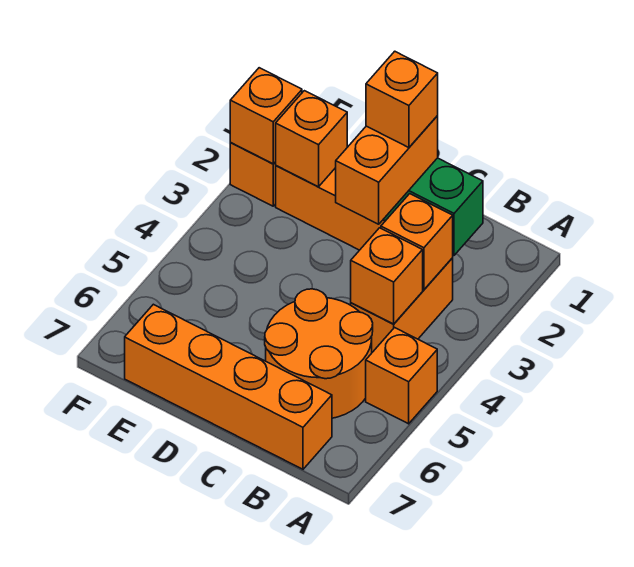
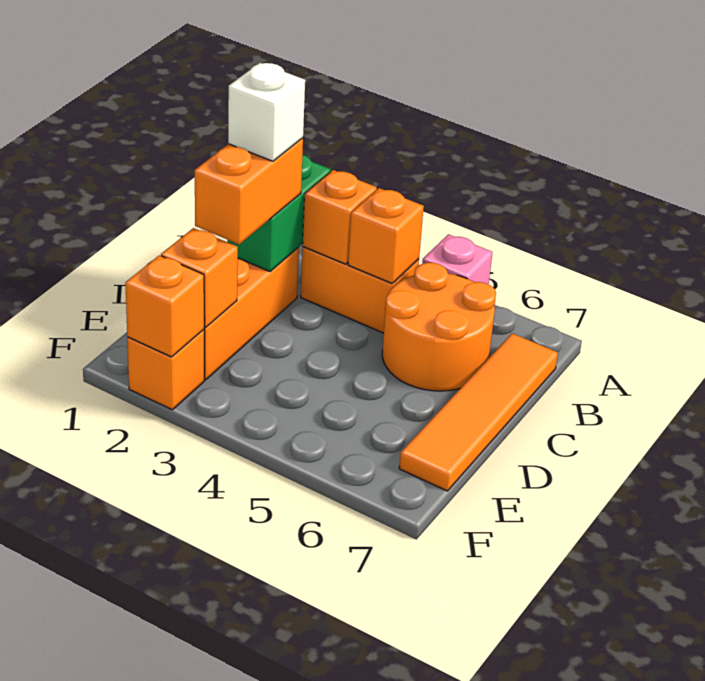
orange brick A5 level 1 -> pink brick A5 level 1
orange brick B7:E7 level 1 -> orange tile B7:E7 level 1
orange brick C2:C3 level 3 -> orange brick C2:D2 level 3
orange brick C2 level 4 -> white brick C2 level 4

